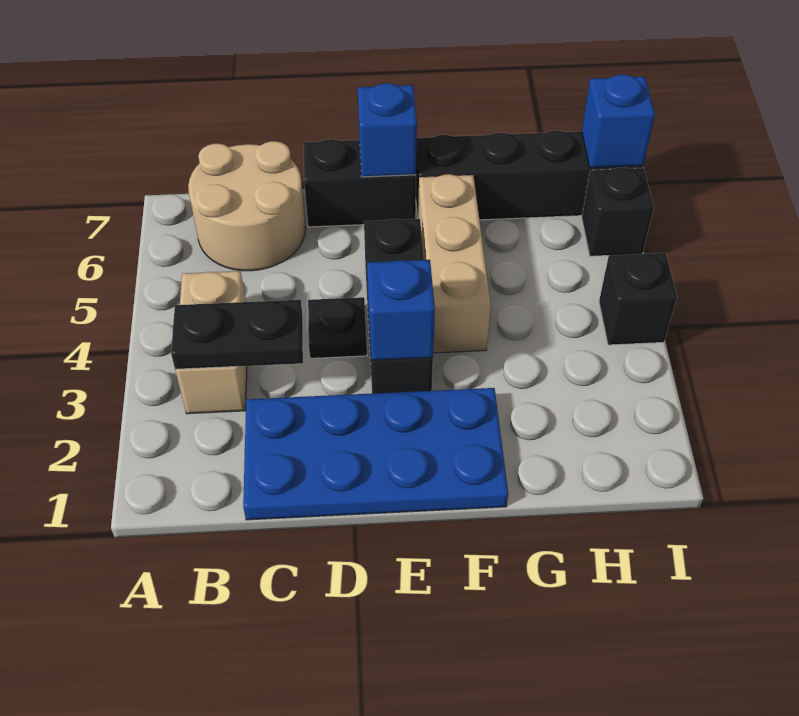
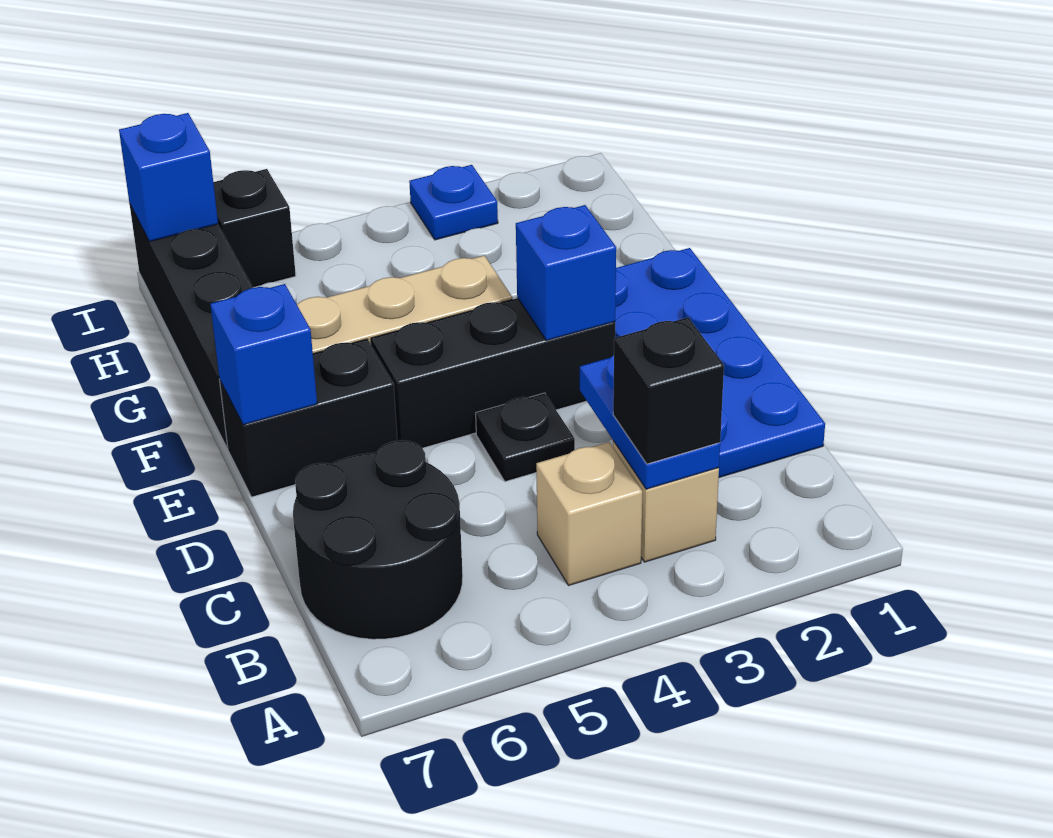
black plate B3:C3 level 2 -> blue plate B3:C3 level 2
tan round brick B6:C7 level 1 -> black round brick B6:C7 level 1
black brick D7:E7 level 1 -> black brick E6:E7 level 1
none -> blue plate I3 level 1
black brick I4 level 1 -> black brick B3 level 3

